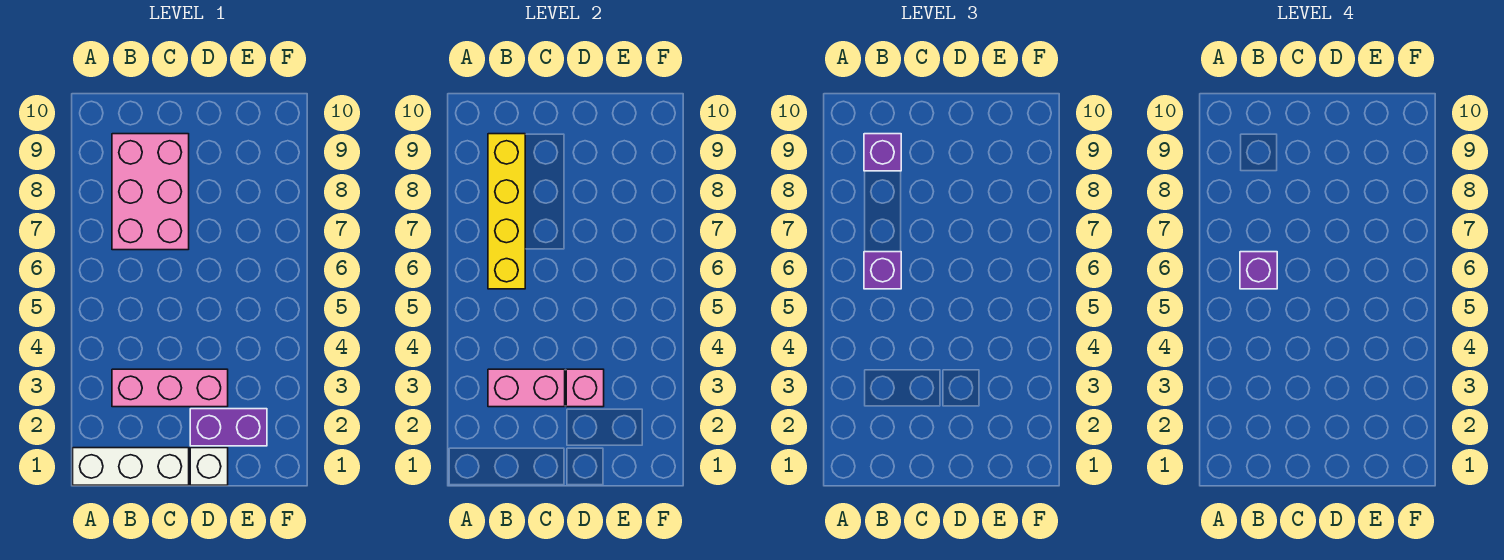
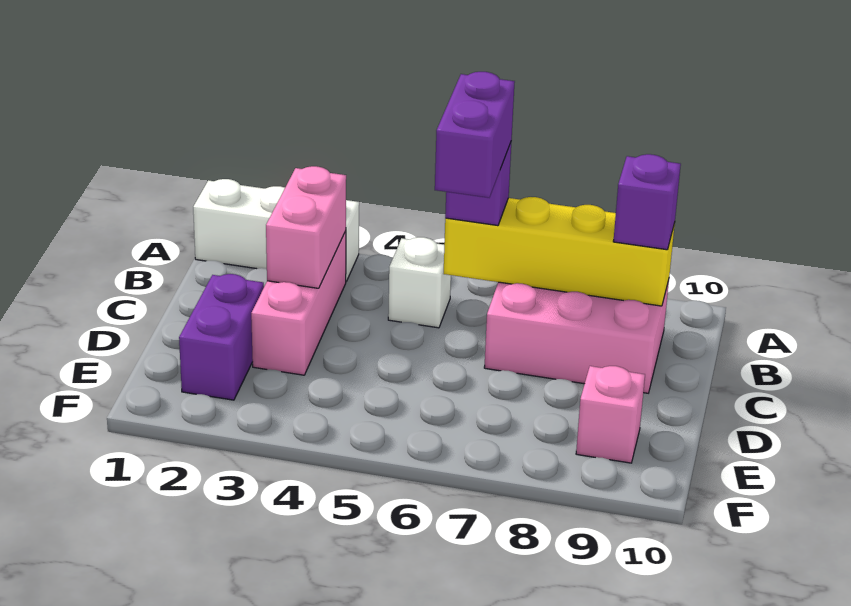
white brick A1:C1 level 1 -> white brick A1:A3 level 1
purple brick B6 level 4 -> purple brick B6:C6 level 4
white brick D1 level 1 -> white brick B5 level 1
pink brick D3 level 2 -> pink brick E9 level 1

